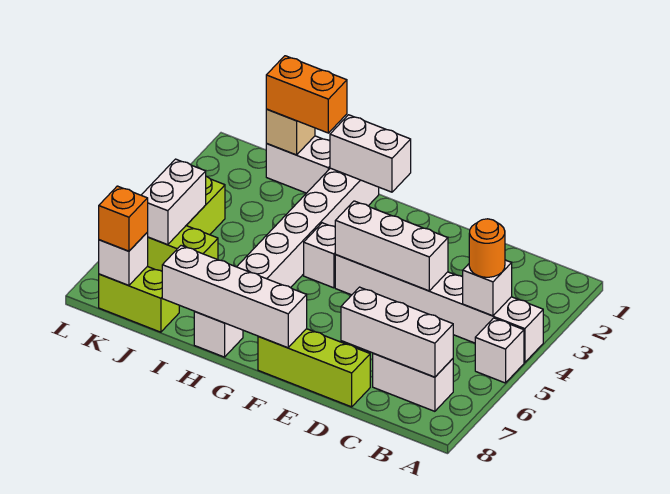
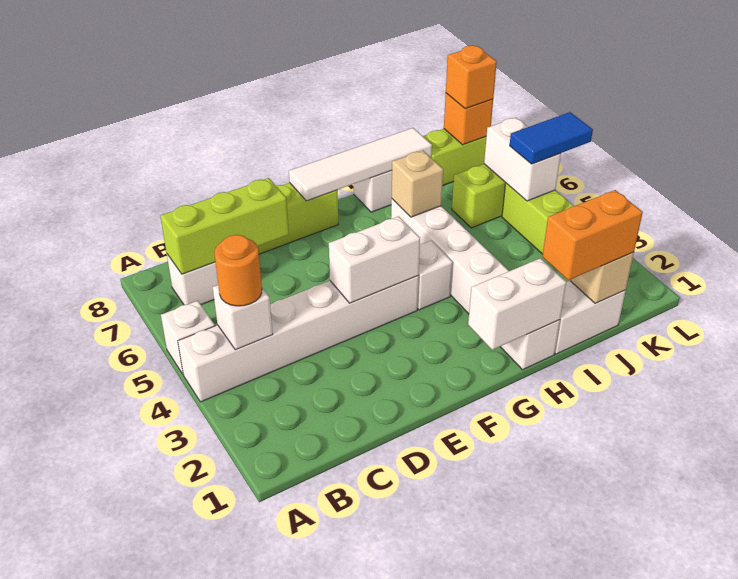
white brick B7:D7 level 2 -> lime brick B7:D7 level 2
white brick D4:F4 level 2 -> white brick E4:F4 level 2
white brick F8:I8 level 2 -> white tile F8:I8 level 2
none -> tan brick H6 level 2
none -> blue tile K5:L5 level 3
white brick K8 level 2 -> orange brick K8 level 2

